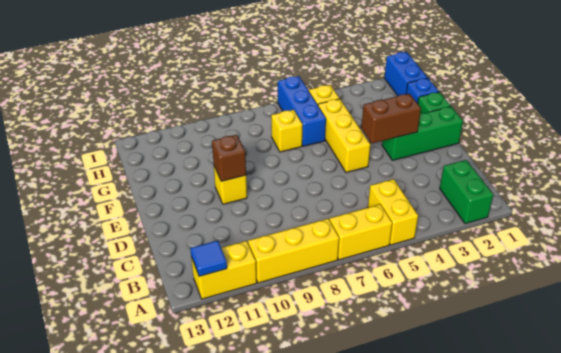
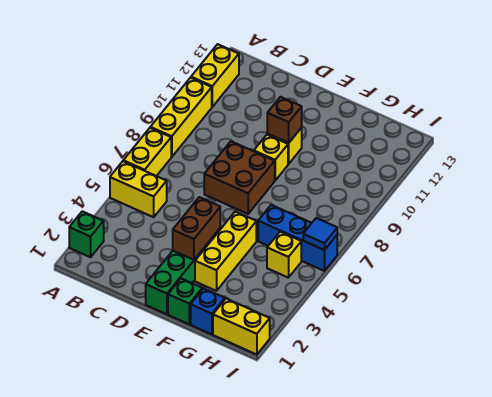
green brick A2:B2 level 1 -> green brick A2 level 1
blue tile A12 level 2 -> blue tile I6 level 2
none -> brown brick D7:E8 level 1
yellow brick E5:G5 level 1 -> yellow brick F3:F5 level 1
yellow brick G7 level 1 -> yellow brick E9 level 1
blue brick H1:I1 level 1 -> yellow brick H1:I1 level 1

